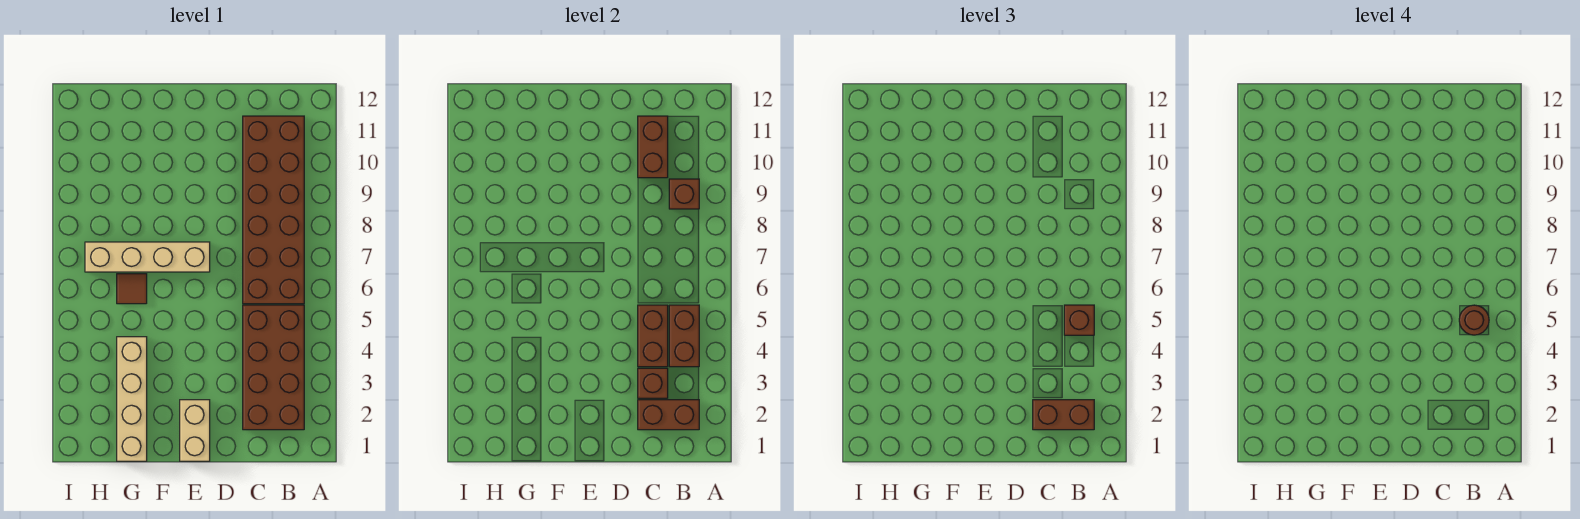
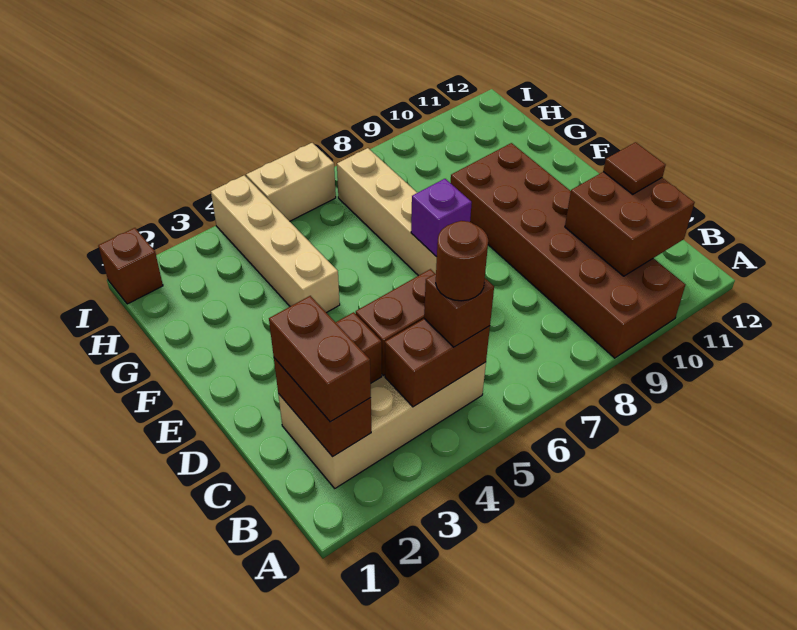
brown brick B2:C5 level 1 -> tan brick B2:C5 level 1
brown brick B6:C11 level 1 -> brown brick A9:F10 level 1
brown brick B9 level 2 -> brown brick I1 level 1
brown brick C10:C11 level 2 -> brown brick B10:C11 level 2
tan brick E1:E2 level 1 -> tan brick I5:I6 level 1
none -> purple brick E7 level 2
tan brick G1:G4 level 1 -> tan brick F4:I4 level 1
brown tile G6 level 1 -> brown tile C11 level 3

